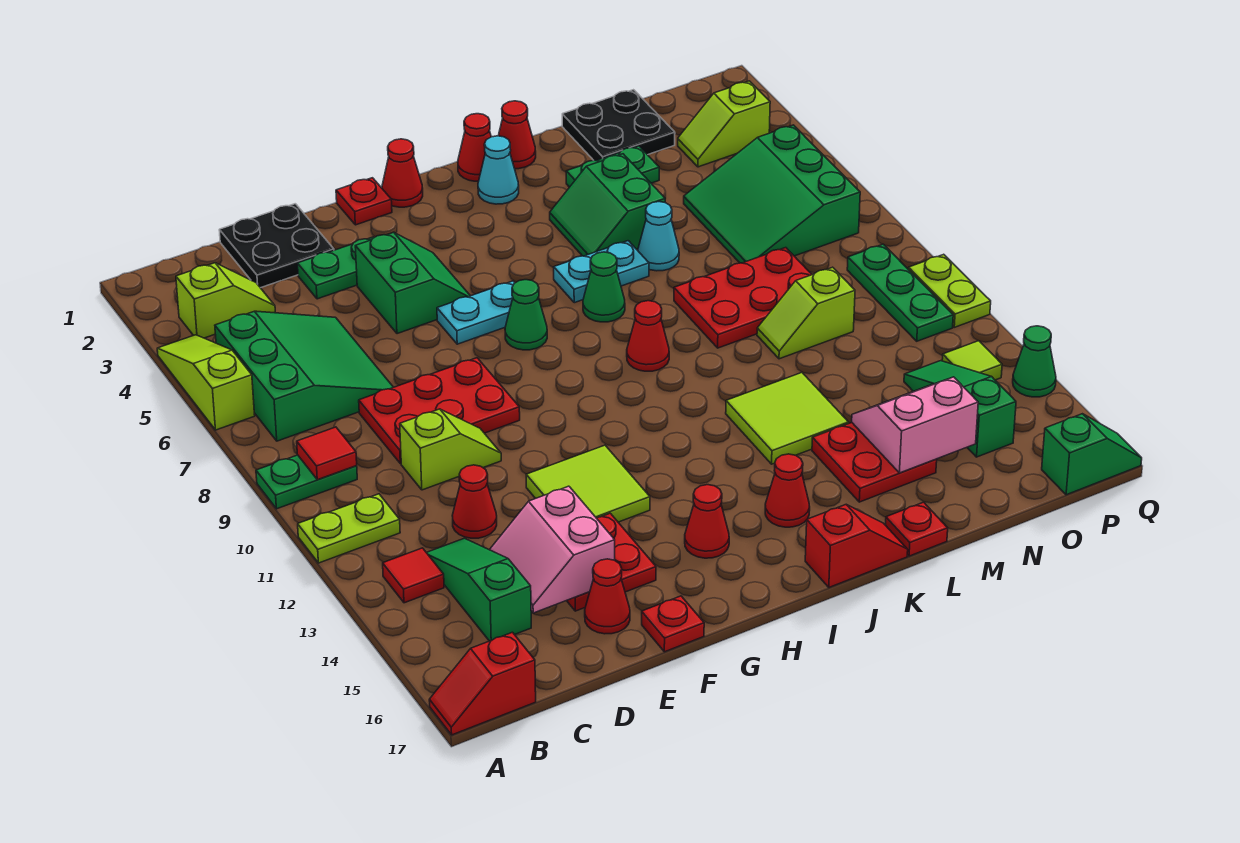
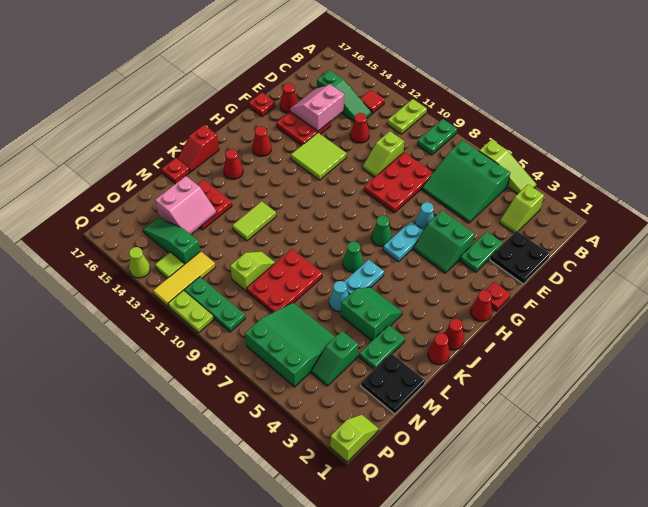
red slope A17:B17 level 1 top B -> none
red tile B9 level 2 -> none
pink slope D14:E15 level 2 top E -> pink slope D14:E15 level 2 top 14
cyan cone J2 level 1 -> cyan cone F6 level 1
red cone J9 level 1 -> none
lime tile K12:L13 level 1 -> lime tile K12:L12 level 1
lime slope O3:P3 level 1 top P -> lime slope P1:Q1 level 1 top Q
none -> yellow tile O12:Q12 level 1
green slope O13:O15 level 1 top 15 -> green slope O13:O15 level 1 top 13
green slope P17:Q17 level 1 top P -> green slope N4:O4 level 1 top N
green cone Q14 level 1 -> lime cone Q14 level 1

